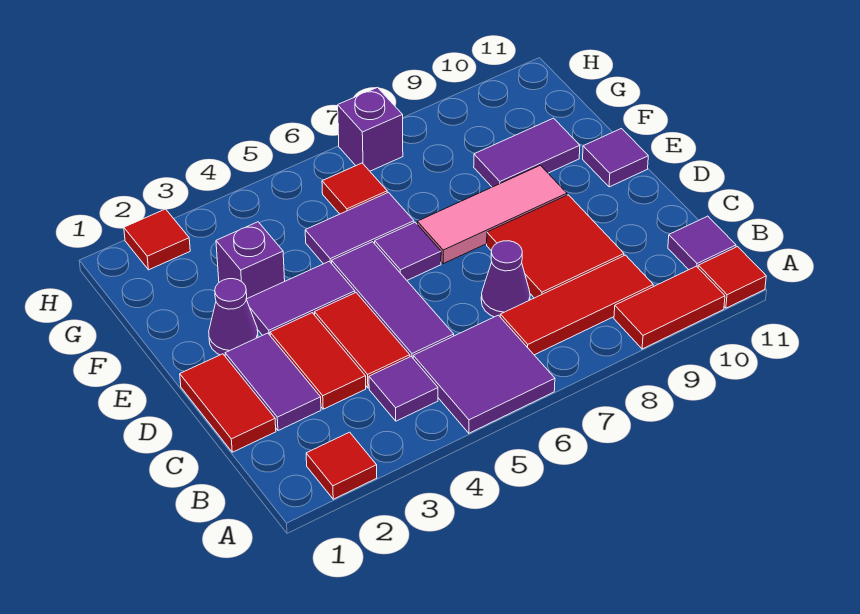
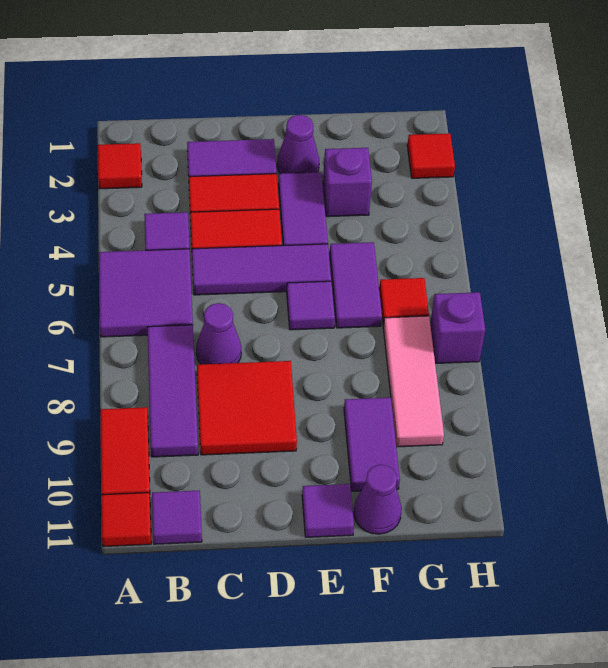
red tile B7:B9 level 1 -> purple tile B7:B9 level 1
red tile C1:D1 level 1 -> none
pink tile E7:E9 level 1 -> pink tile G7:G9 level 1
none -> purple cone F11 level 1

